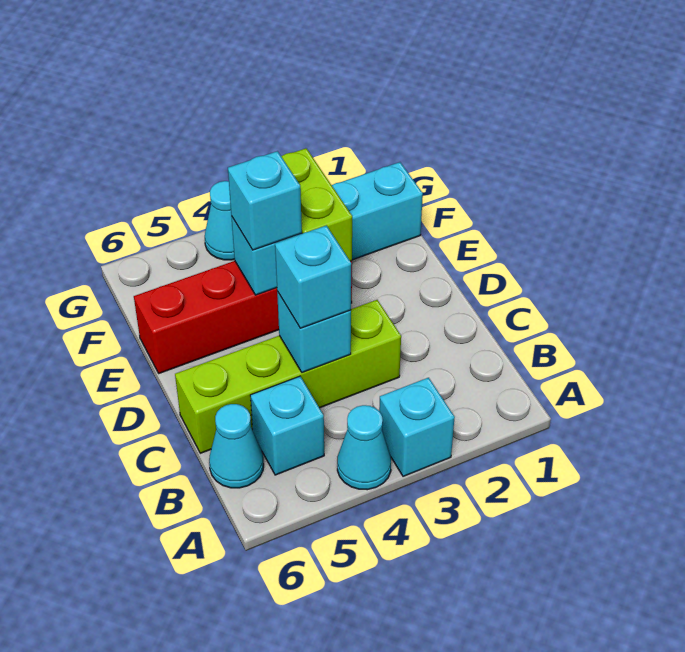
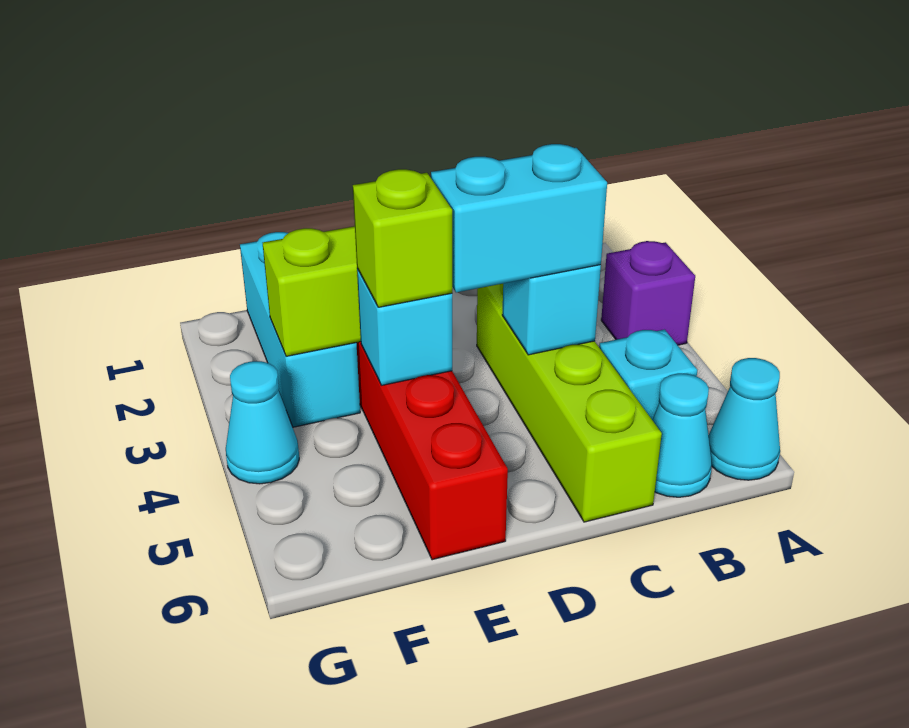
cyan brick A3 level 1 -> purple brick A3 level 1
cyan cone A4 level 1 -> cyan cone A6 level 1
cyan brick C4 level 3 -> cyan brick C4:D4 level 3
cyan brick E4 level 3 -> lime brick E4 level 3

